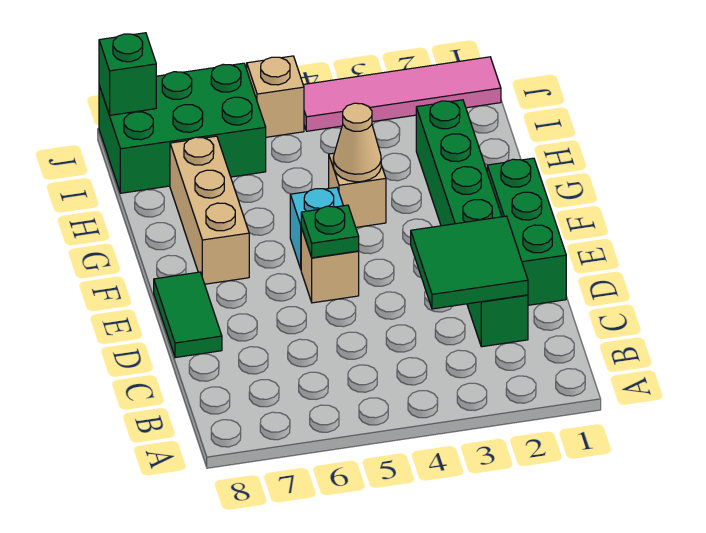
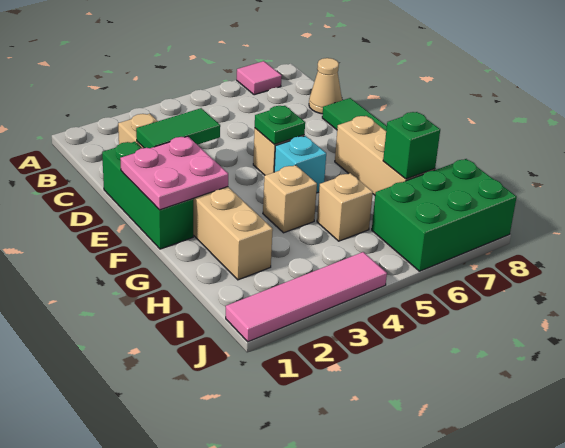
none -> pink tile A7 level 1
green brick C2:H2 level 1 -> tan brick C2:H2 level 1
green tile C2:D3 level 2 -> green tile D2:D3 level 2
none -> pink plate E1:F2 level 2
tan cone G4 level 2 -> tan cone C8 level 1
tan brick J5 level 1 -> tan brick H5 level 1
green brick J8 level 2 -> green brick H7 level 2

